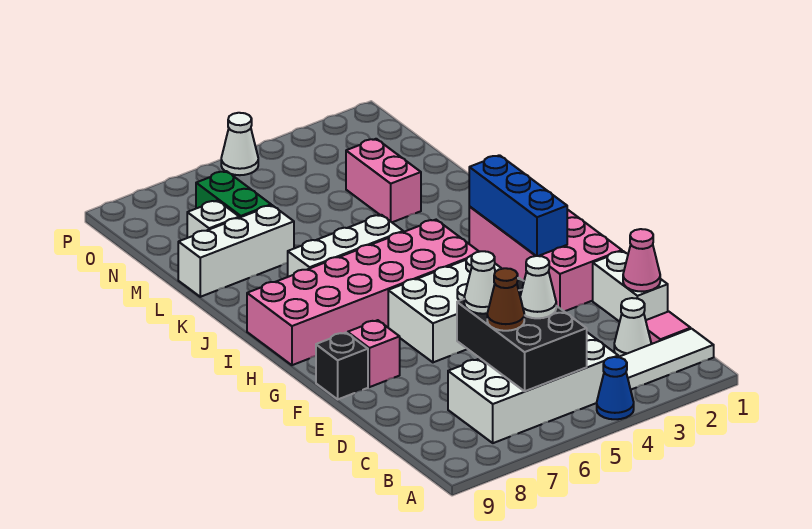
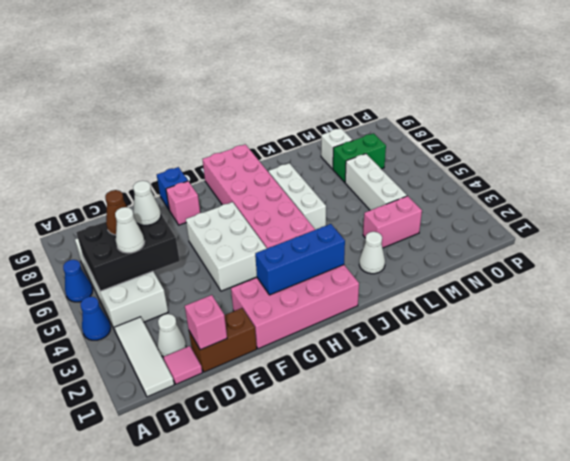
none -> blue cone A6 level 1
white brick D1:E1 level 1 -> brown brick D1:E1 level 1
pink cone D1 level 2 -> pink brick D1 level 2
black brick F9 level 1 -> blue brick F9 level 1
white brick L7:L9 level 1 -> white brick M4:M6 level 1
white cone P5 level 1 -> white cone K2 level 1

